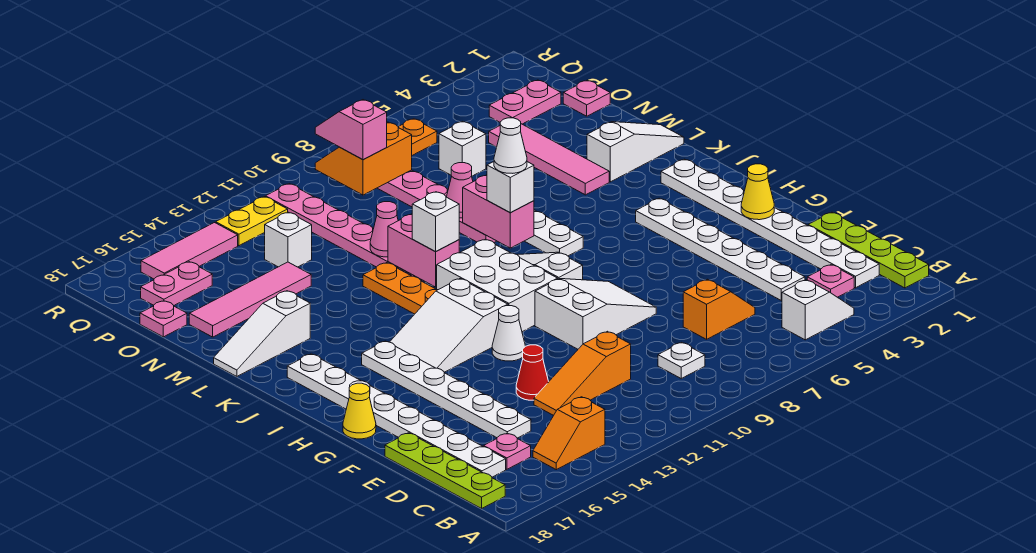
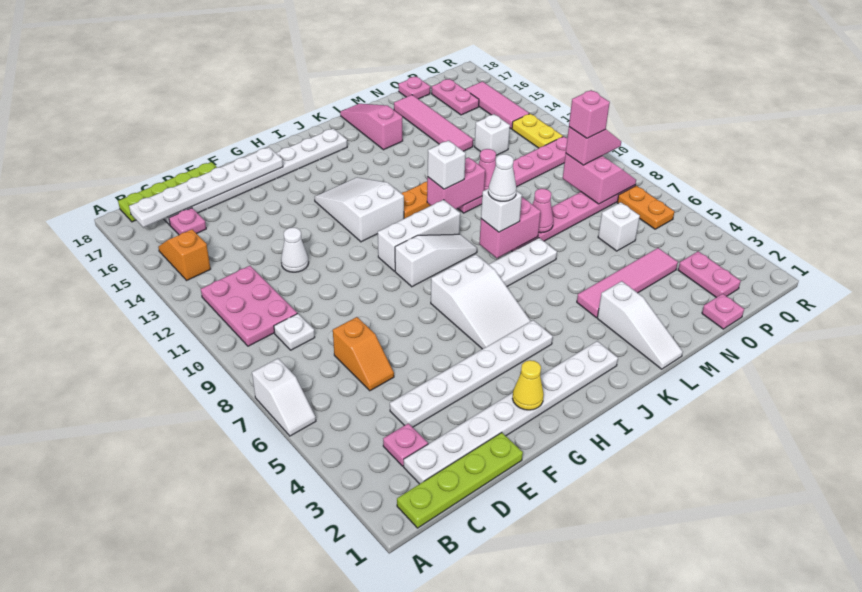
white slope B4:B5 level 1 top 5 -> white slope A6:A7 level 1 top 7
none -> pink plate B10:C12 level 1
orange slope D11:D13 level 1 top 11 -> none
white plate D15:I15 level 1 -> white plate B17:G17 level 2
red cone E13 level 1 -> none
white slope F8:G10 level 1 top 10 -> white slope H5:I7 level 1 top 7
white cone G12 level 1 -> white cone E12 level 1
yellow cone G18 level 1 -> none
white brick H10:J11 level 1 -> white brick H10:J10 level 1
white slope L16:L18 level 1 top 16 -> pink slope L16:L18 level 1 top 16
orange slope P8:Q9 level 2 top P -> pink slope P8:Q9 level 2 top P
none -> pink brick P9 level 4

